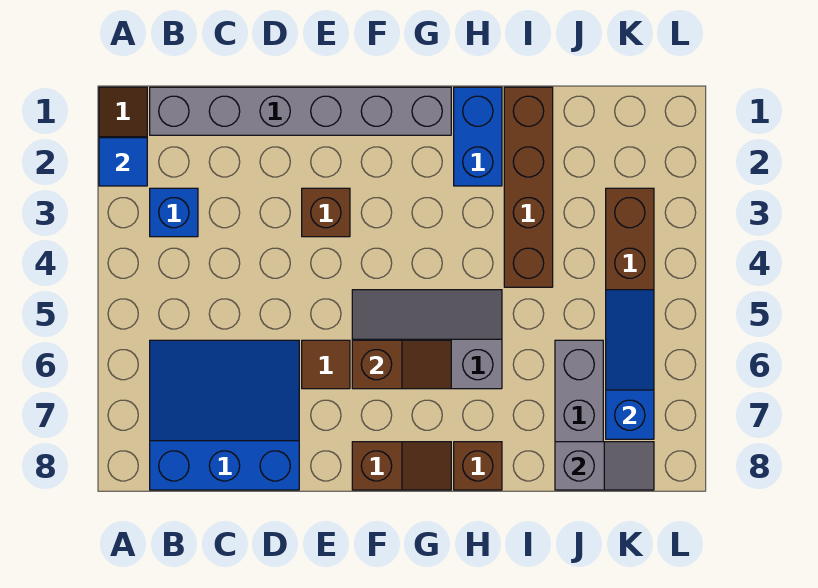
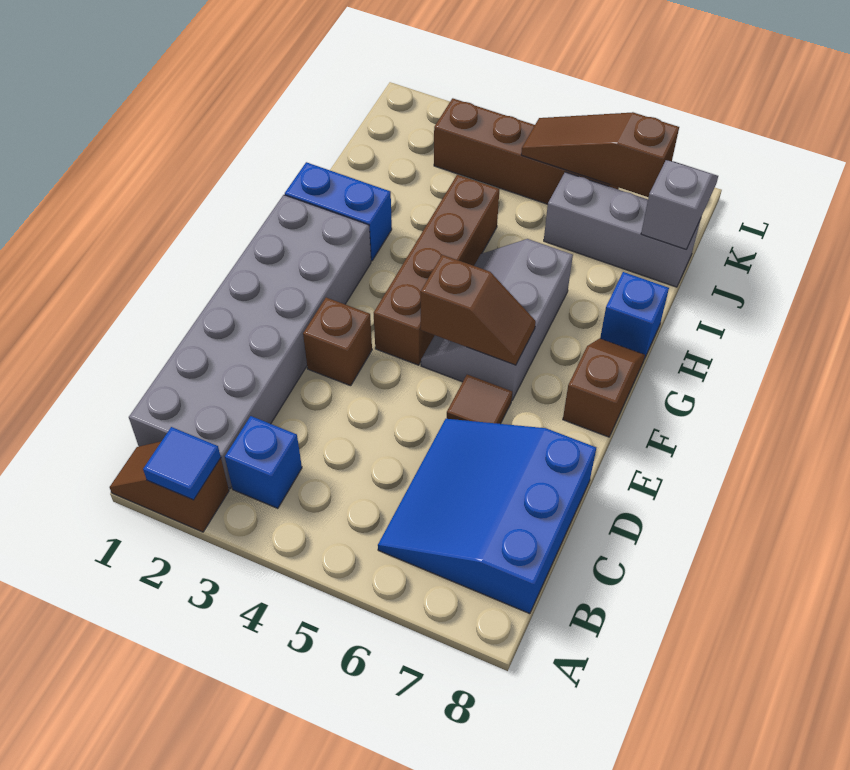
grey brick B1:G1 level 1 -> grey brick B1:G2 level 1
brown slope F6:G6 level 2 top F -> brown slope F5:F6 level 2 top 5
brown brick H8 level 1 -> blue brick H8 level 1
brown brick I1:I4 level 1 -> brown brick F4:I4 level 1
blue slope K5:K7 level 2 top 7 -> brown slope K5:K7 level 2 top 7

